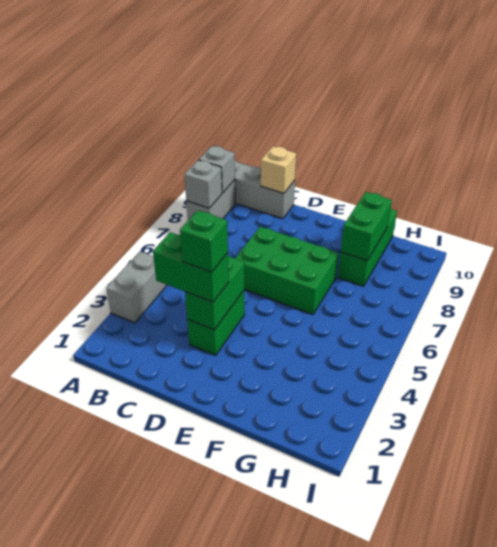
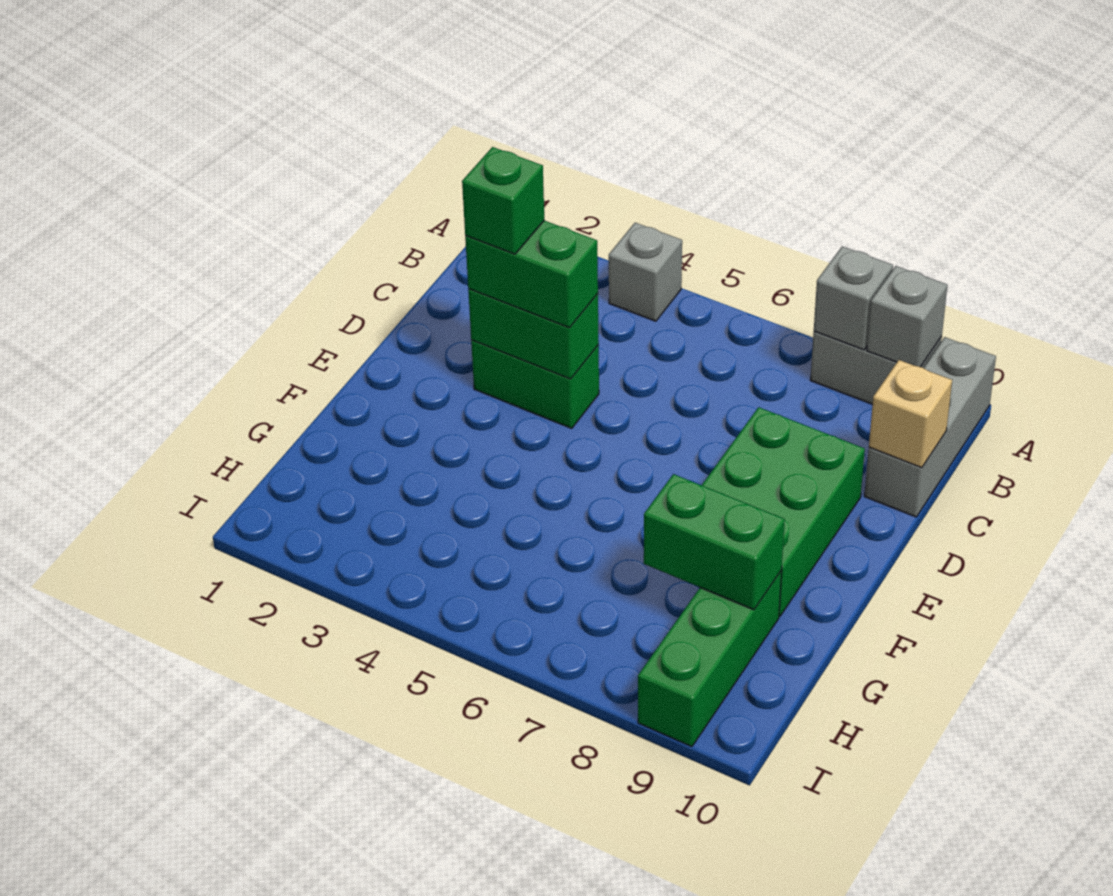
grey brick A3:A4 level 1 -> grey brick A4 level 1
green brick C3:D3 level 3 -> green brick D3:D4 level 3
green brick D6:F7 level 1 -> green brick D8:F9 level 1
green brick G8:G10 level 1 -> green brick G9:I9 level 1

